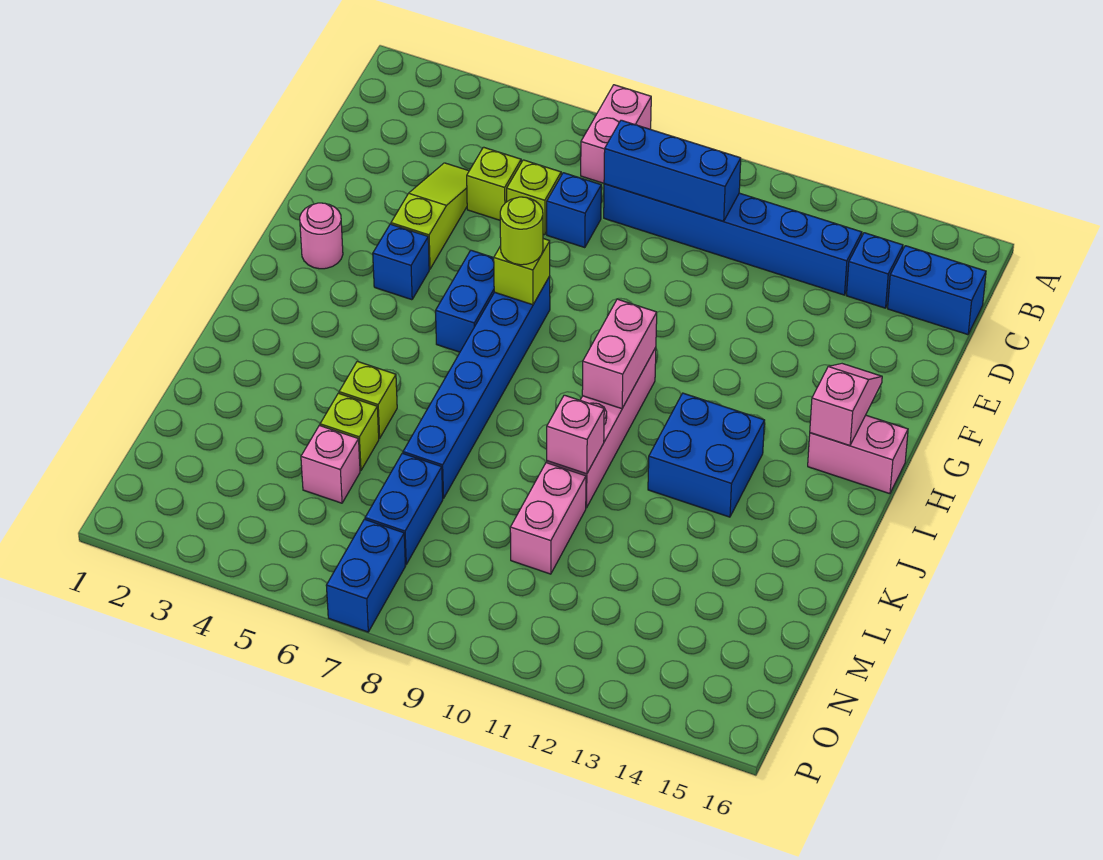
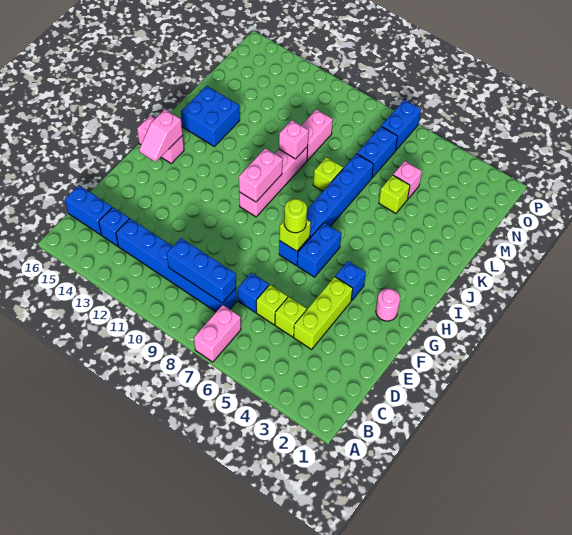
lime slope D4:F4 level 1 top F -> lime brick D4:F4 level 1
blue brick I12:J13 level 1 -> blue brick J14:K15 level 1
lime brick K5 level 1 -> lime brick K8 level 1

